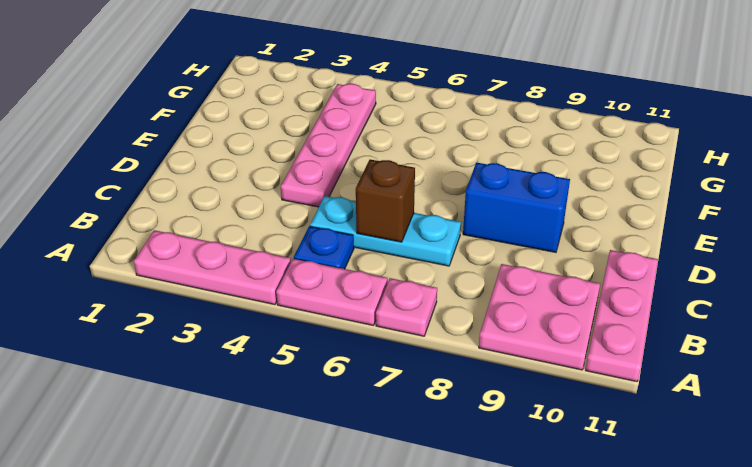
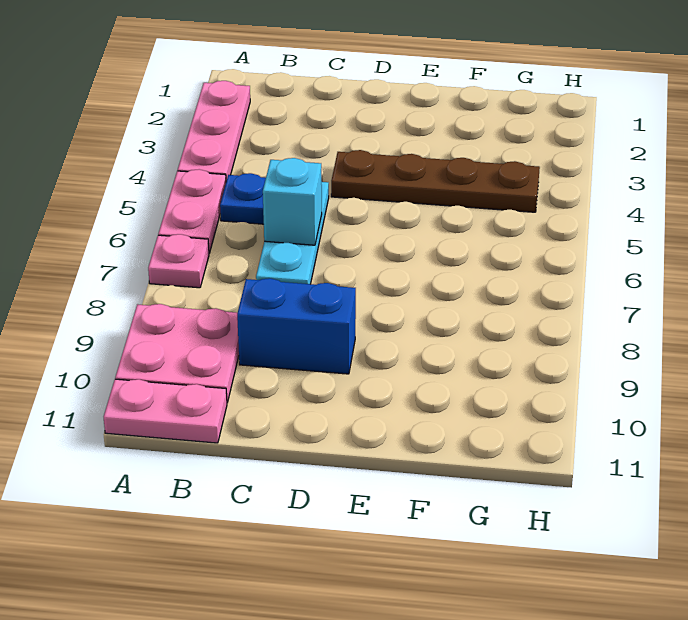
pink plate A11:C11 level 1 -> pink plate A11:B11 level 1
brown brick C6 level 2 -> cyan brick C6 level 2
pink plate D4:G4 level 1 -> brown plate D4:G4 level 1
blue brick D8:D9 level 1 -> blue brick C9:D9 level 1

